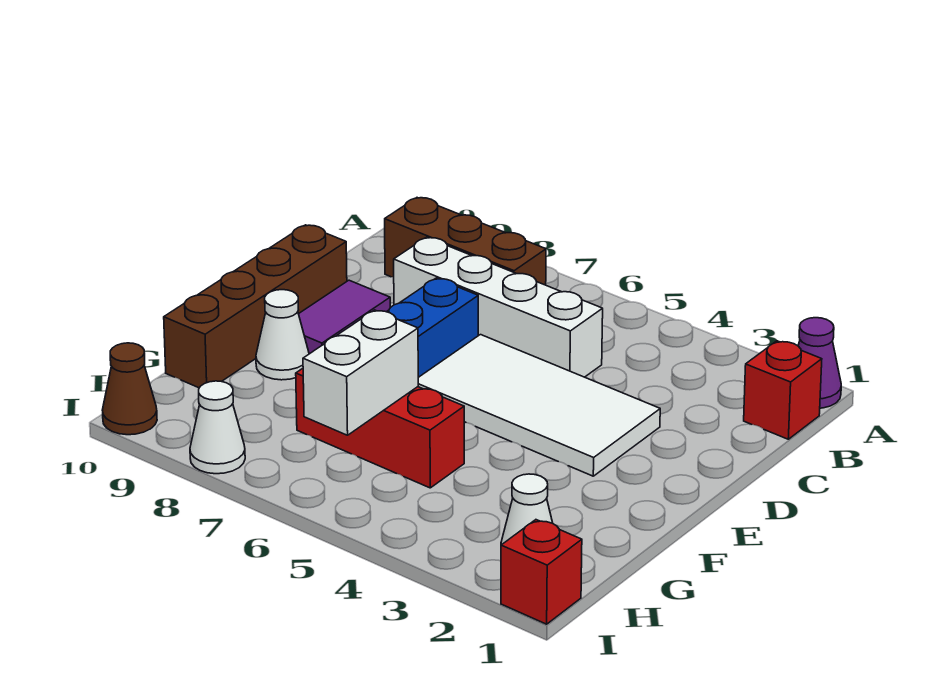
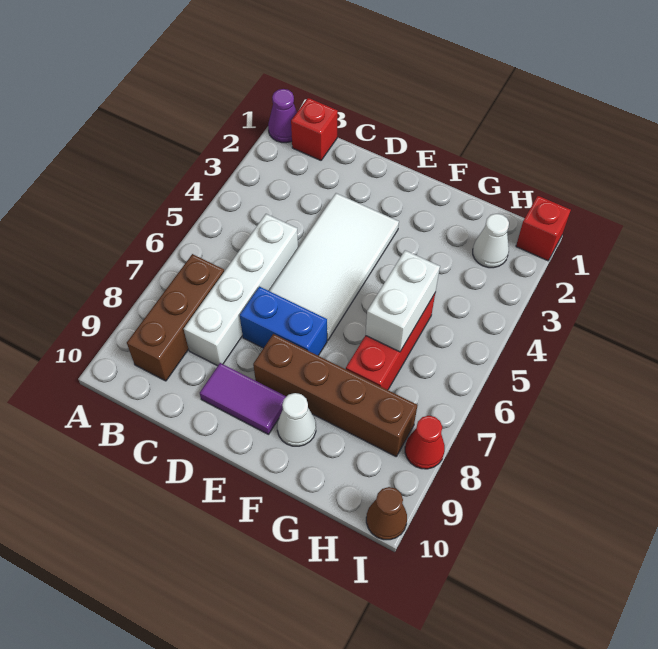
brown brick D10:G10 level 1 -> brown brick E8:H8 level 1
white brick G6:H6 level 2 -> white brick G5:G6 level 2
white cone I8 level 1 -> red cone I8 level 1

